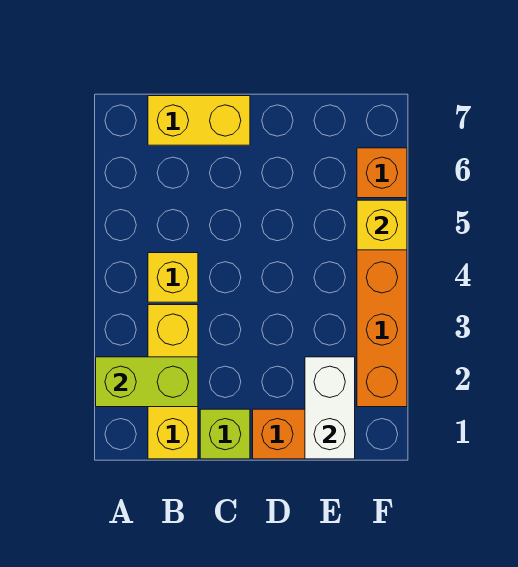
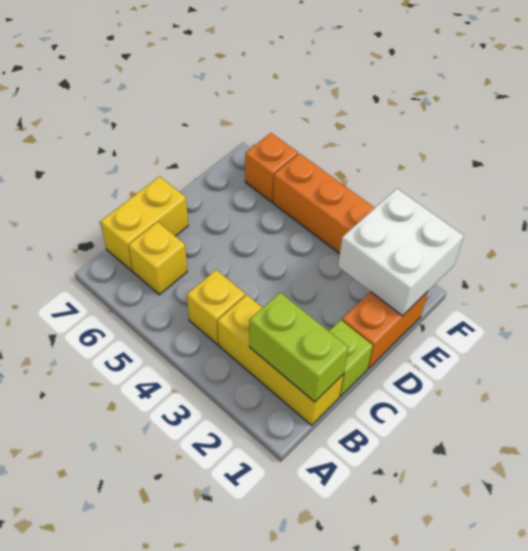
lime brick A2:B2 level 2 -> lime brick B1:B2 level 2
white brick E1:E2 level 2 -> white brick E1:F2 level 2
yellow brick F5 level 2 -> yellow brick B6 level 1

